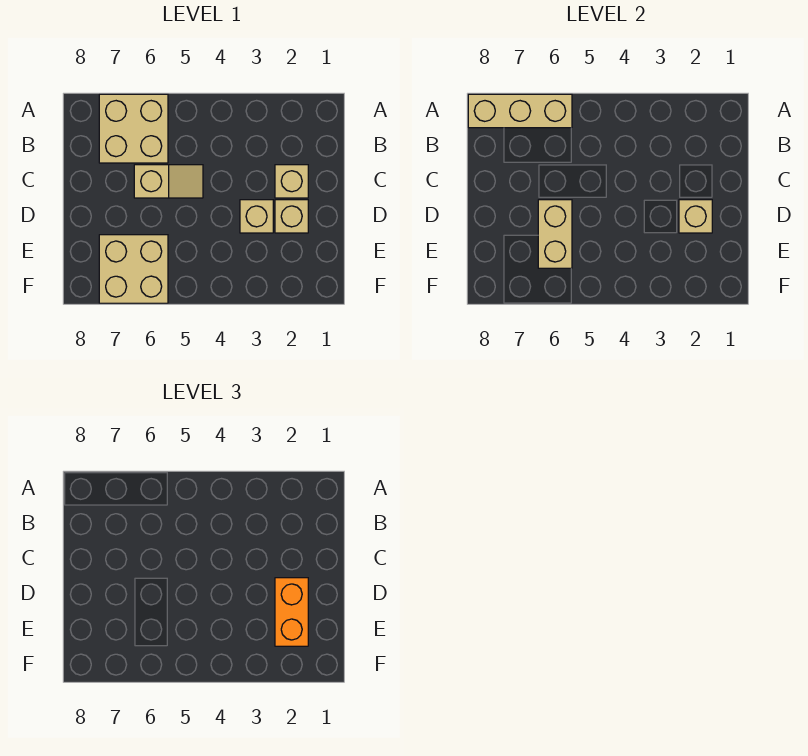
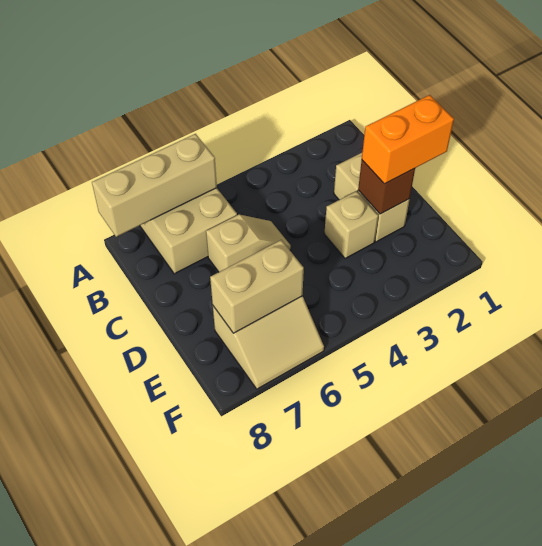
tan brick D2 level 2 -> brown brick D2 level 2
orange brick D2:E2 level 3 -> orange brick D1:D2 level 3
tan brick D6:E6 level 2 -> tan brick E6:E7 level 2
tan brick E6:F7 level 1 -> tan slope E6:F7 level 1 top E

